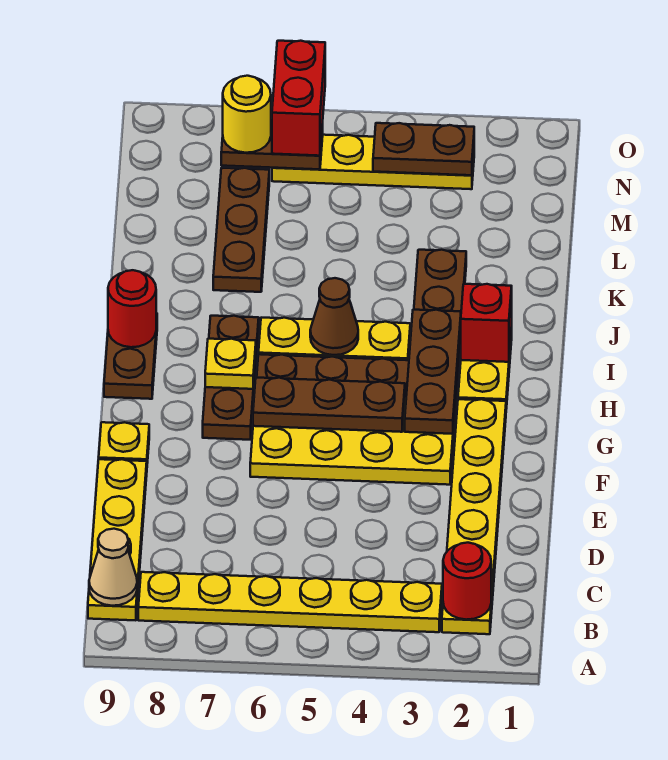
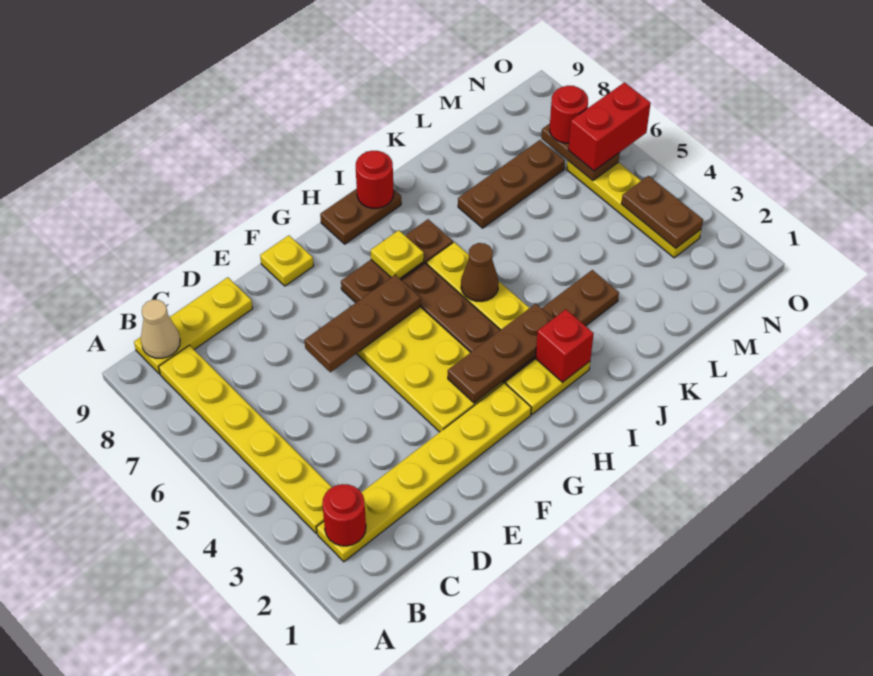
yellow plate B9:E9 level 1 -> yellow plate B9:D9 level 1
brown plate G4:G6 level 2 -> brown plate E6:G6 level 2
yellow round brick N7 level 3 -> red round brick N7 level 3

